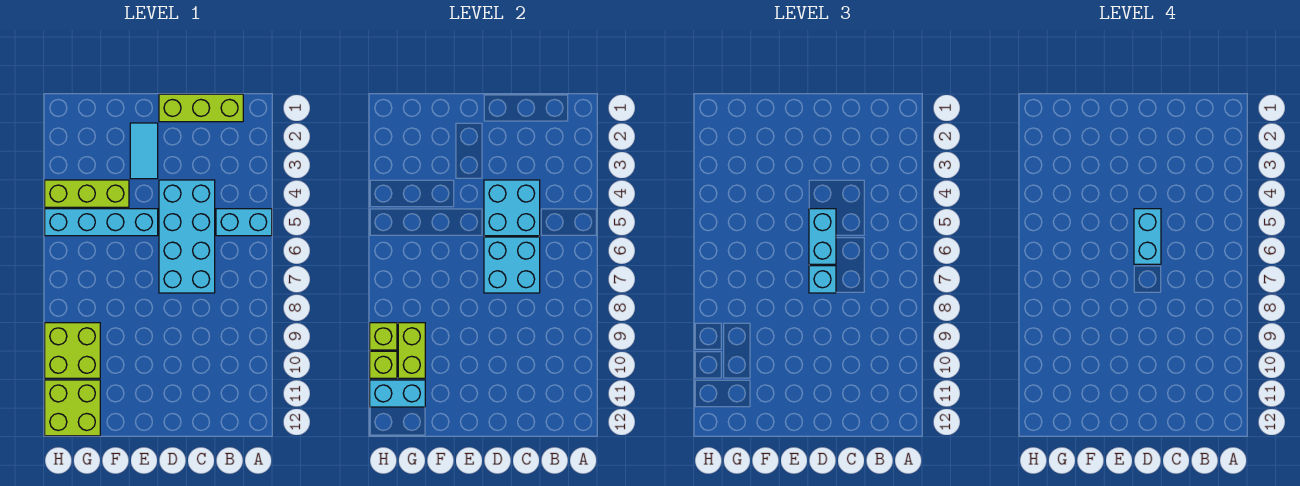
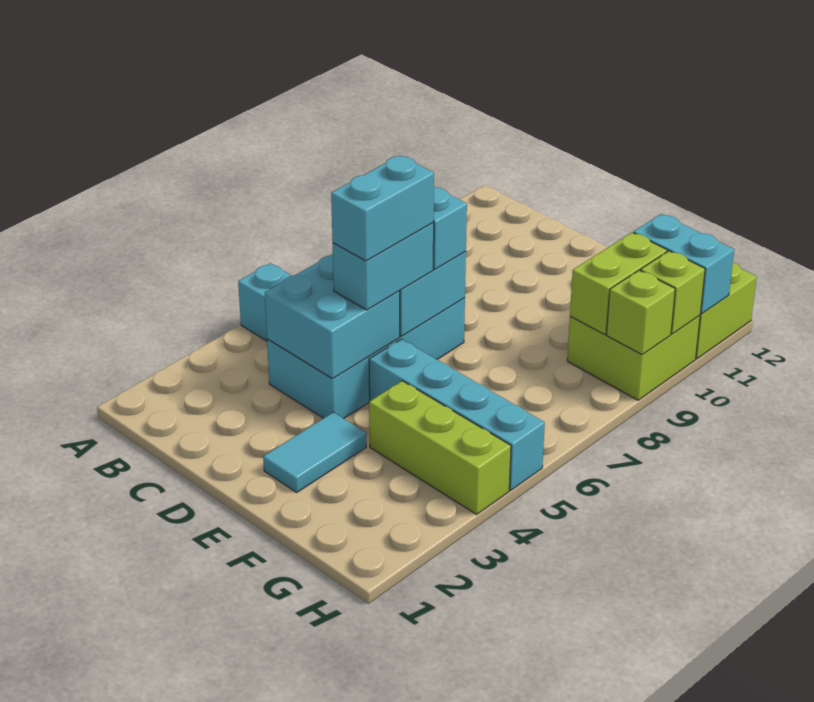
lime brick B1:D1 level 1 -> none

